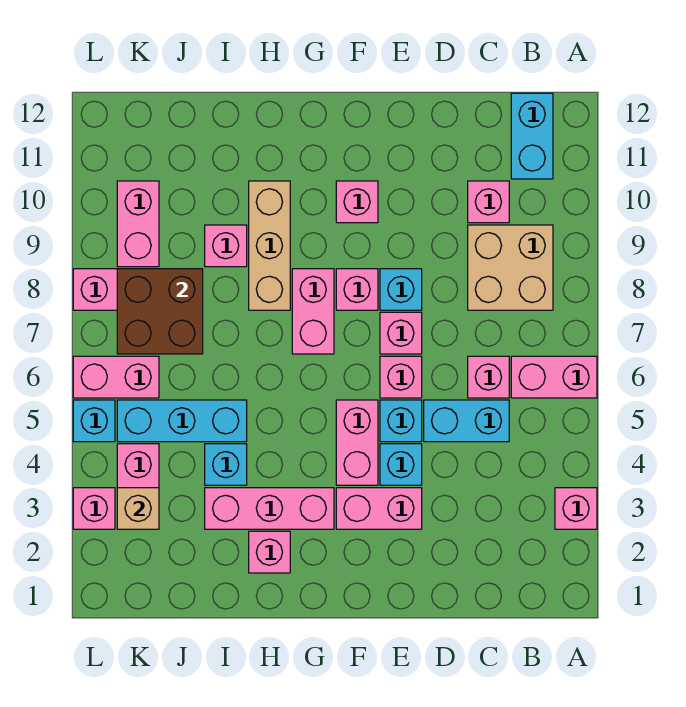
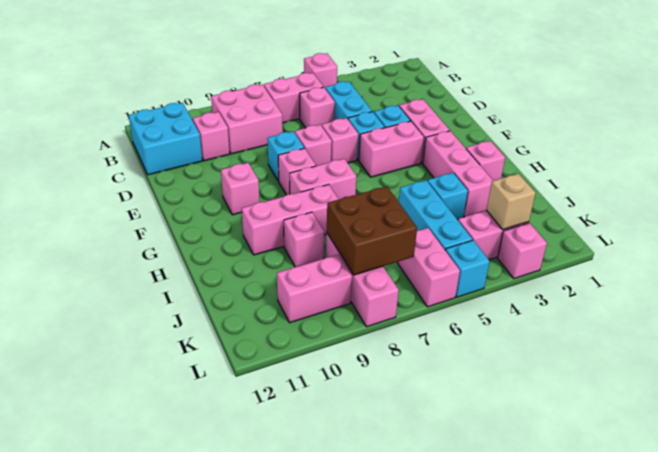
pink brick A3 level 1 -> pink brick A5 level 1
pink brick A6:B6 level 1 -> pink brick B6:B7 level 1
tan brick B8:C9 level 1 -> pink brick B8:C9 level 1
cyan brick B11:B12 level 1 -> cyan brick B11:C12 level 1
tan brick H8:H10 level 1 -> pink brick H8:H10 level 1

